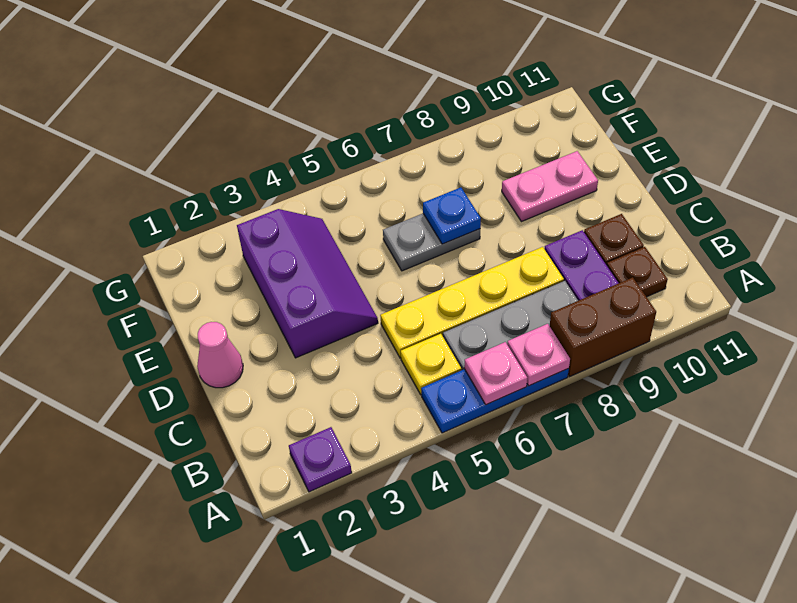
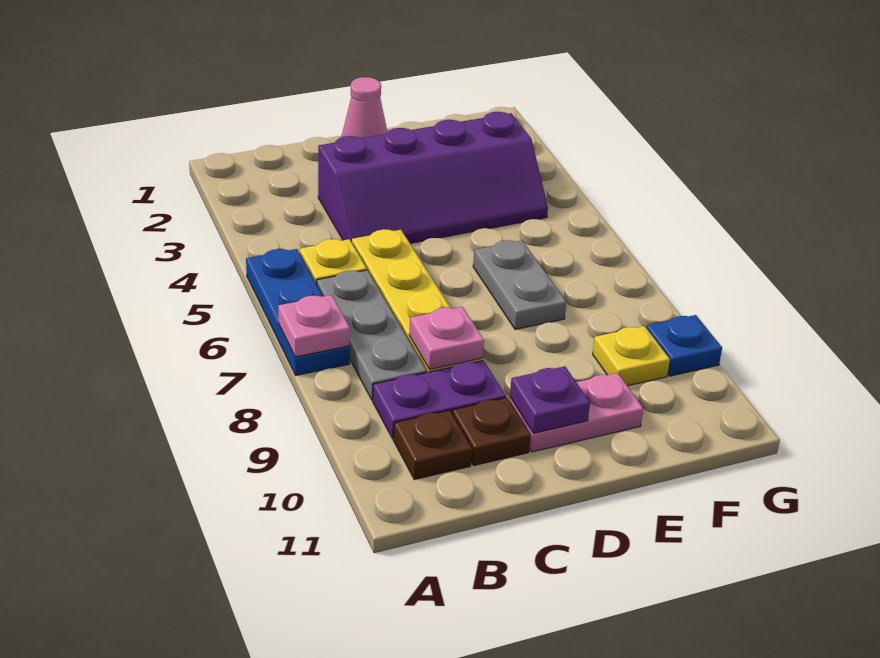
purple plate A2 level 1 -> purple plate D10 level 2
pink plate A6 level 2 -> pink plate C8 level 2
brown brick A8:A9 level 1 -> none
purple slope D3:F4 level 1 top 3 -> purple slope C3:F4 level 1 top 3
blue plate E7 level 2 -> blue plate G9 level 1
pink plate E9:E10 level 1 -> pink plate D10:E10 level 1
none -> yellow plate F9 level 1

